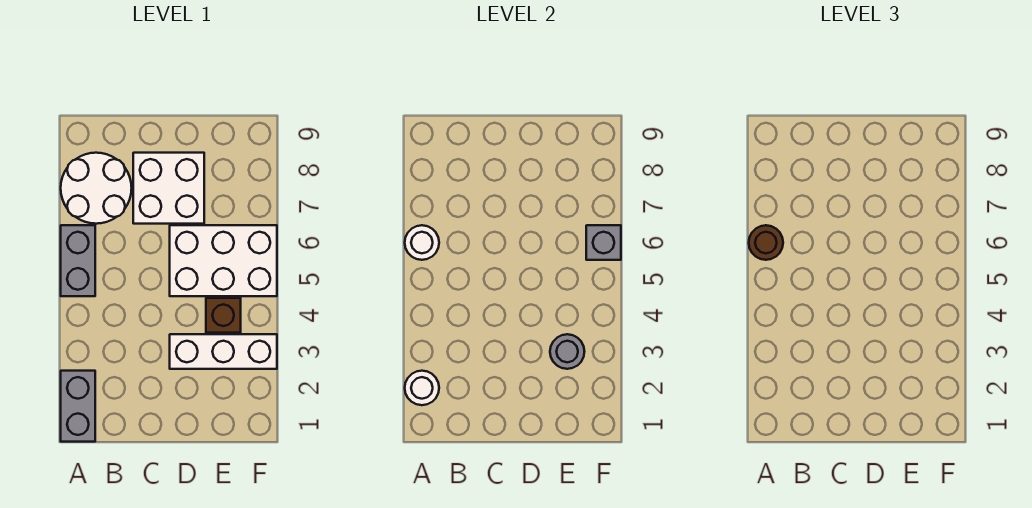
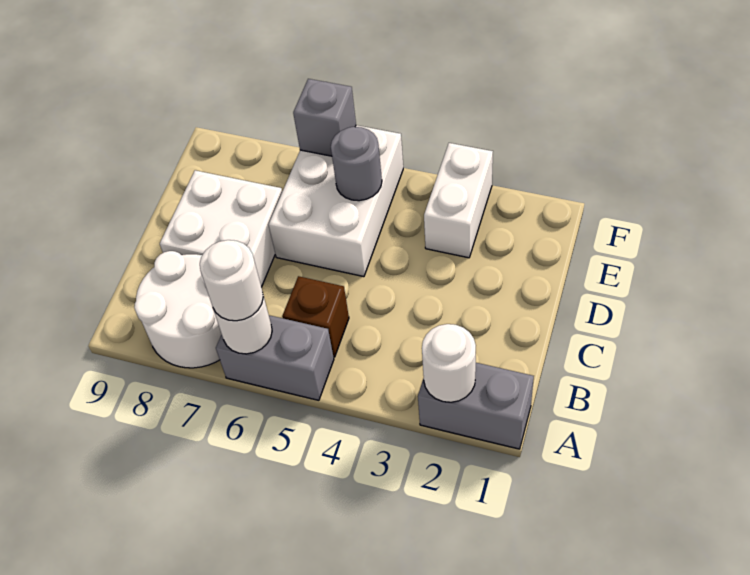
brown round brick A6 level 3 -> white round brick A6 level 3
white brick D3:F3 level 1 -> white brick E3:F3 level 1
grey round brick E3 level 2 -> grey round brick E5 level 2
brown brick E4 level 1 -> brown brick B5 level 1

